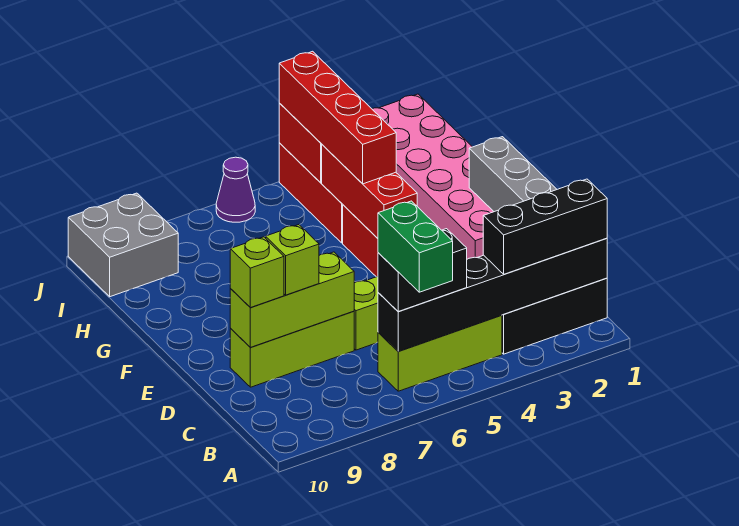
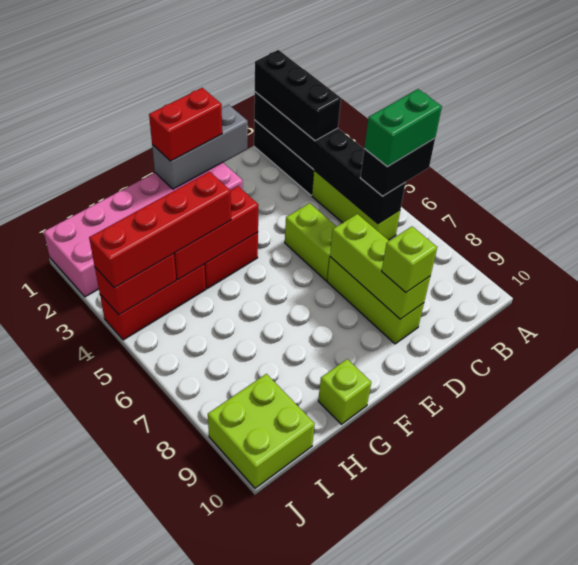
black brick B5:B6 level 3 -> black brick A6:B6 level 3
lime brick D8 level 3 -> lime brick G10 level 1
none -> red brick E1:F1 level 3
grey brick I9:J10 level 1 -> lime brick I9:J10 level 1
purple cone J6 level 1 -> none

